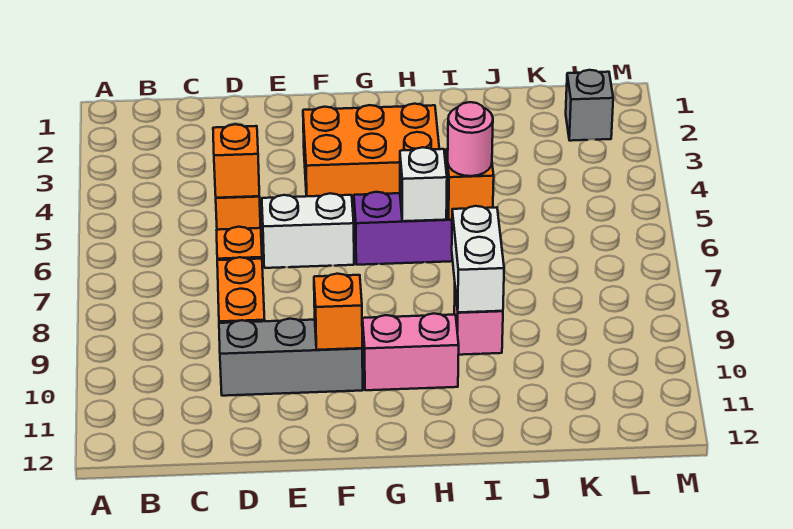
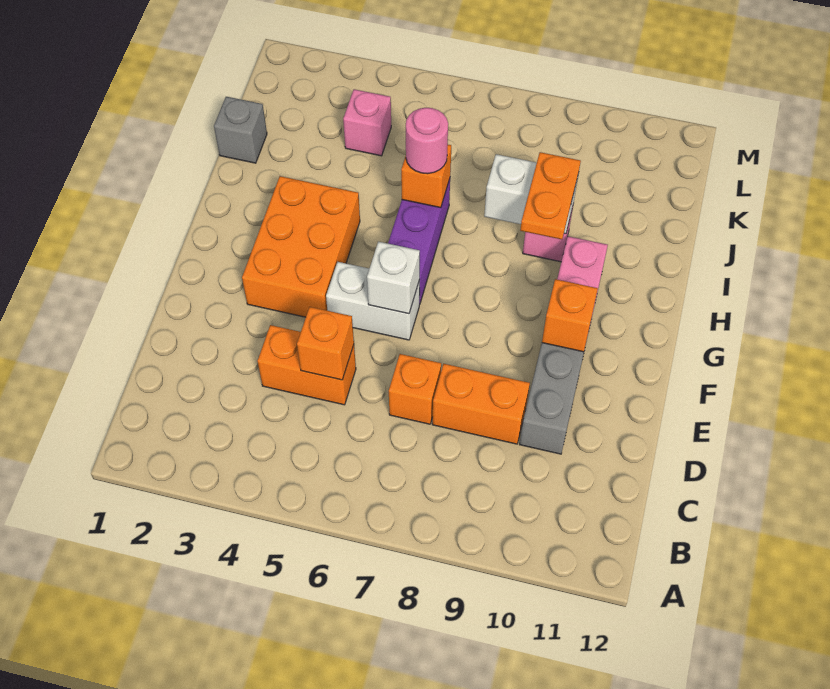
white brick E6:F6 level 1 -> white brick F5:F6 level 1
white brick H6 level 2 -> white brick F6 level 2
none -> orange plate H9:I9 level 3
none -> pink brick K4 level 1
grey brick L2 level 1 -> grey brick J1 level 1

